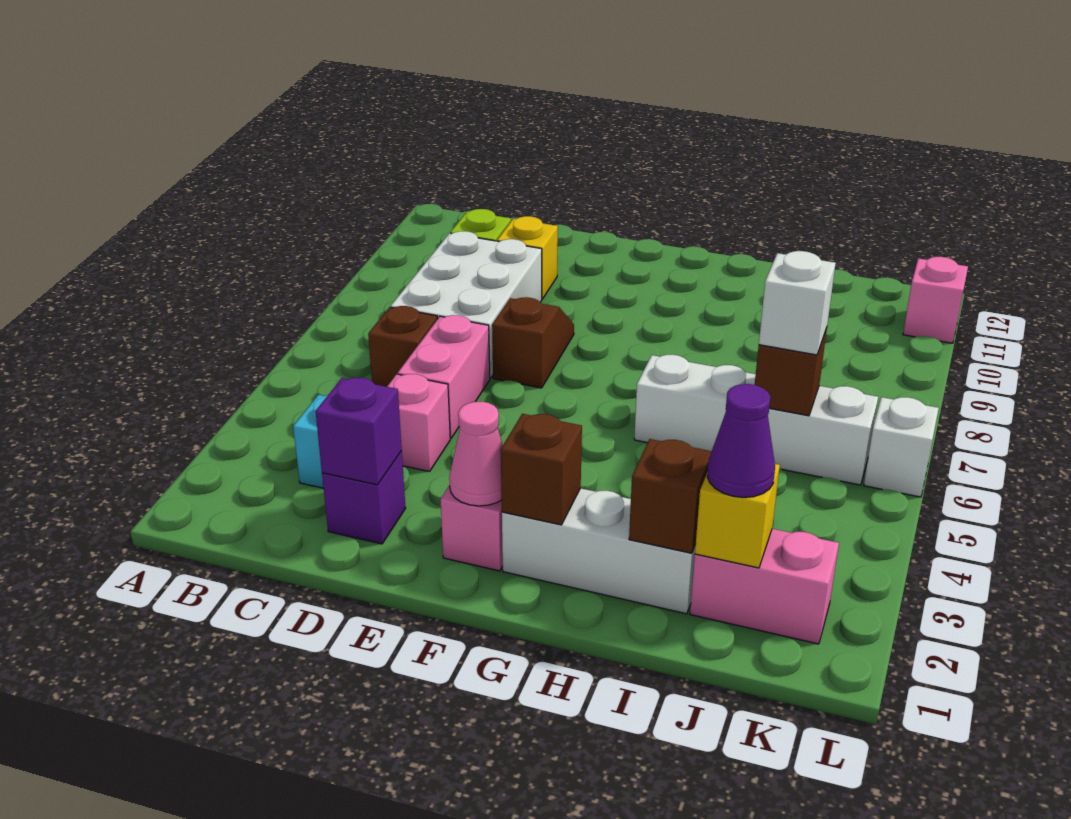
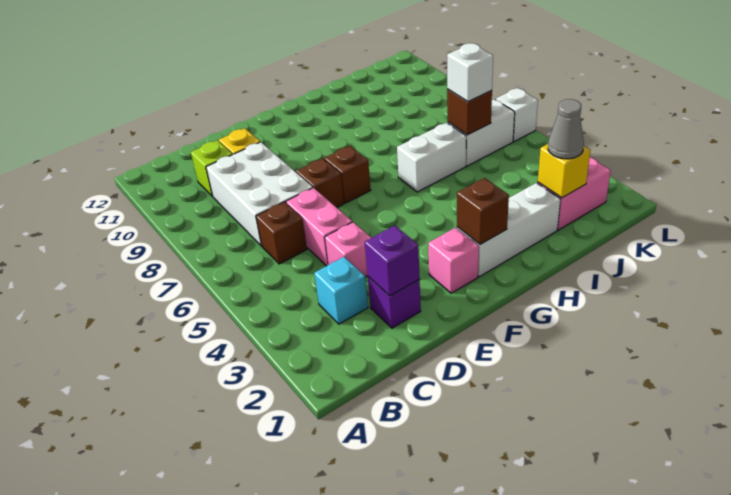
pink cone F2 level 2 -> none
brown brick I2 level 2 -> brown brick F7 level 1
purple cone J2 level 3 -> grey cone J2 level 3
pink brick L11 level 1 -> none

